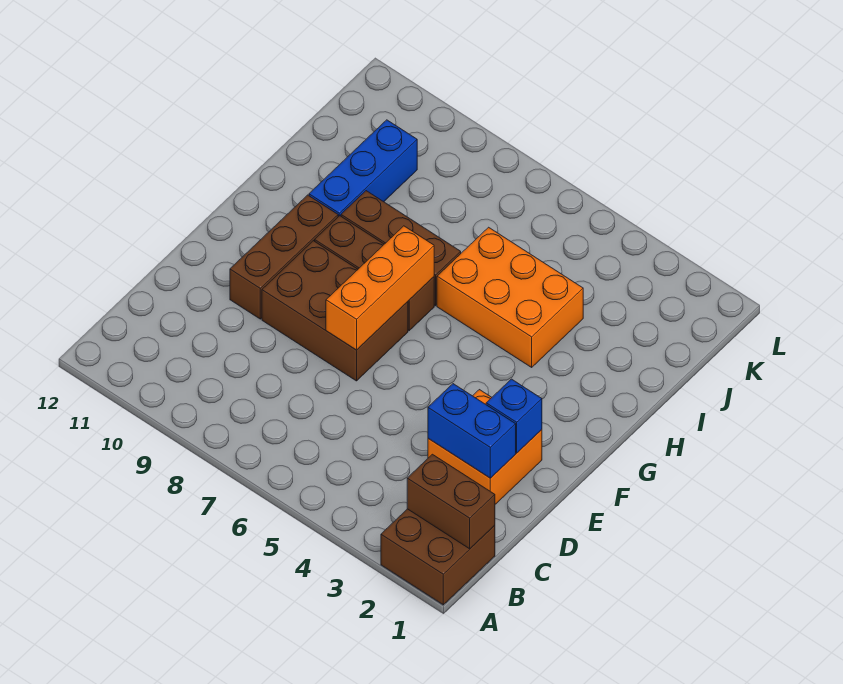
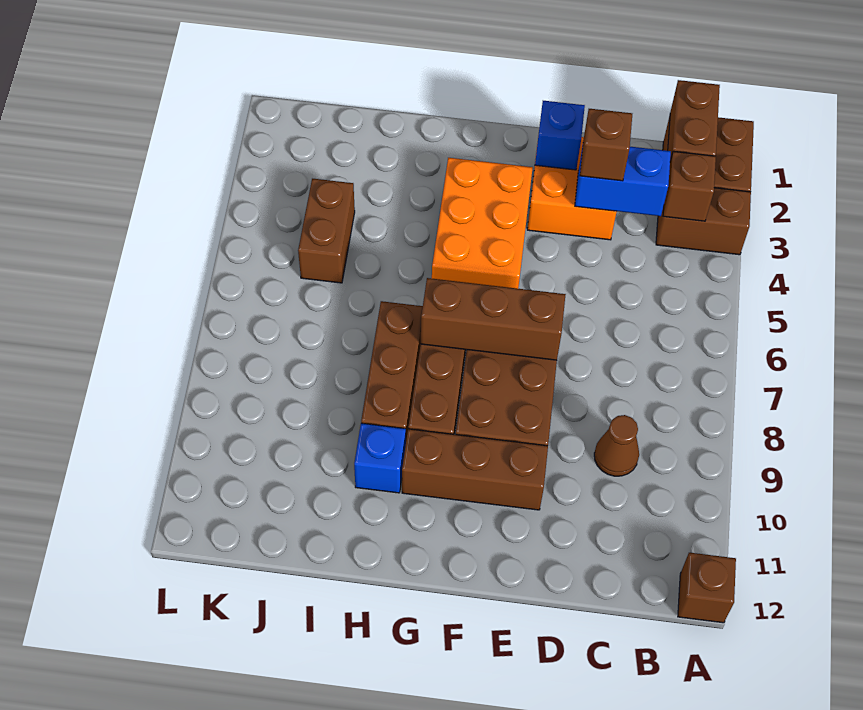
none -> brown brick A3:B3 level 1
none -> brown brick A12 level 1
none -> brown brick B3 level 2
none -> brown cone C9 level 1
blue brick D2:D3 level 2 -> blue brick C3:D3 level 2
none -> brown brick D3 level 3
orange brick E7:G7 level 2 -> brown brick E7:G7 level 2
orange brick H4:I6 level 1 -> orange brick F3:G5 level 1
blue brick H10:J10 level 1 -> blue brick H10 level 1
none -> brown brick J4:J5 level 1

